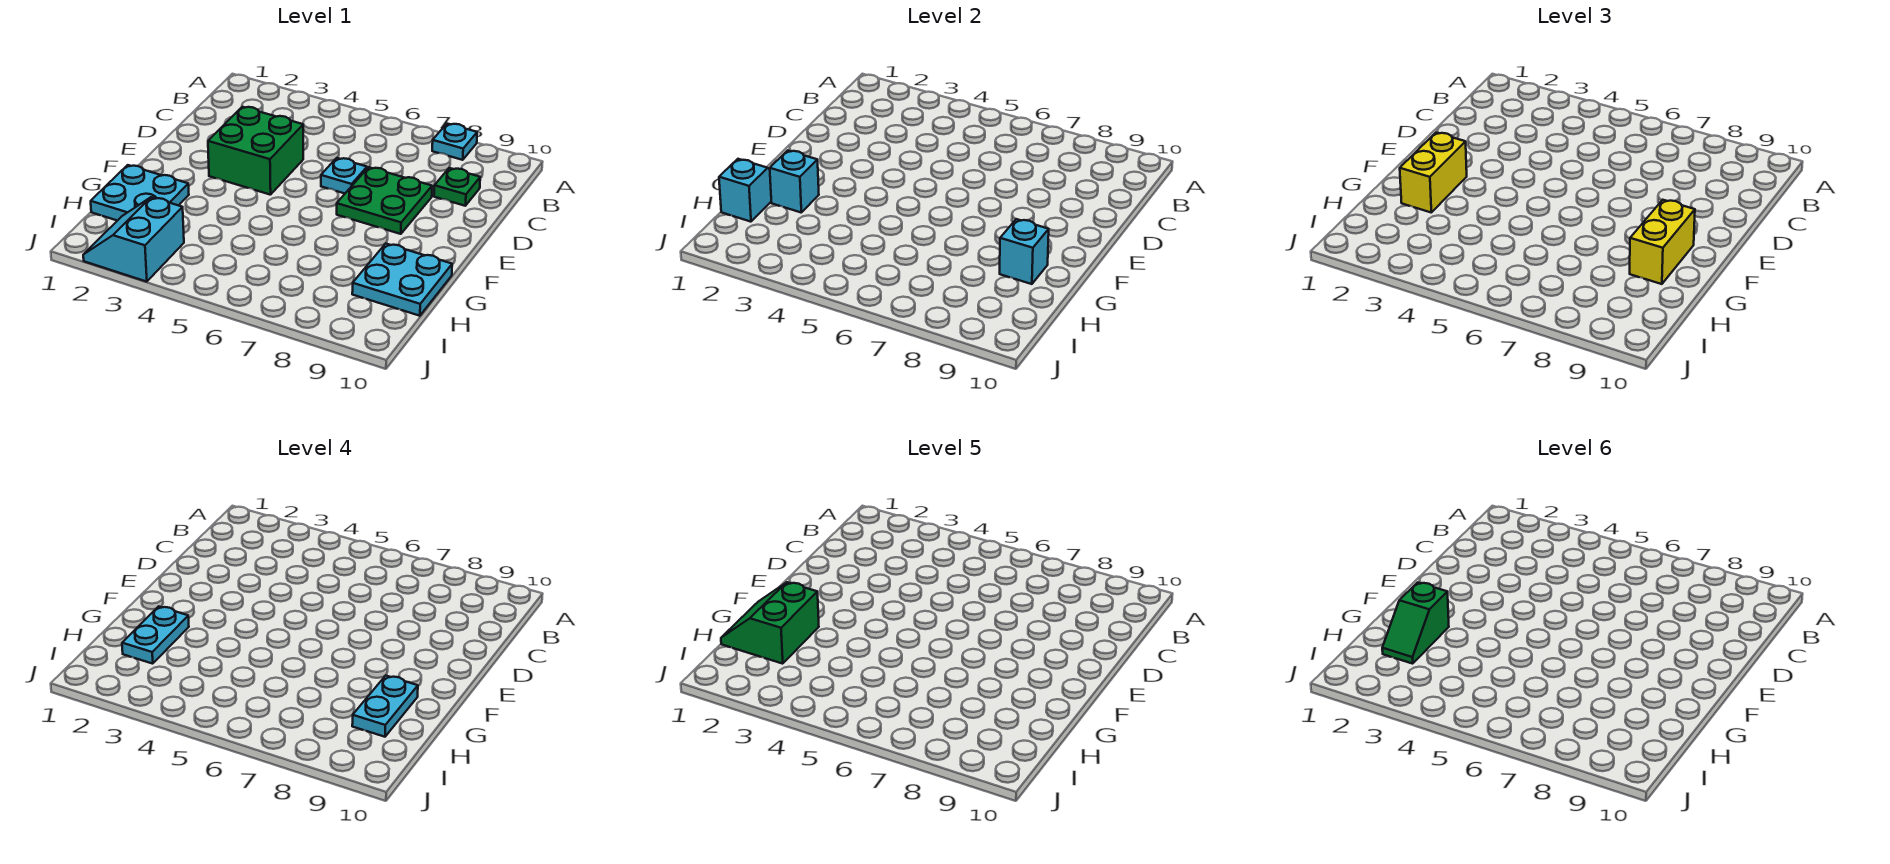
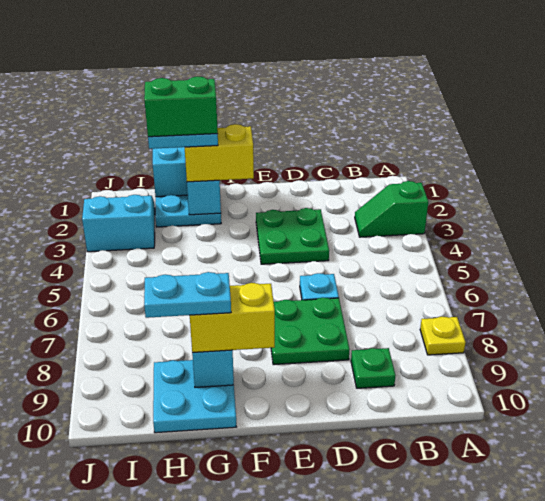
cyan plate A8 level 1 -> yellow plate A8 level 1
green brick D3:E4 level 1 -> green plate D3:E4 level 1
green slope G2:H2 level 6 top G -> green slope A3:B3 level 1 top A

